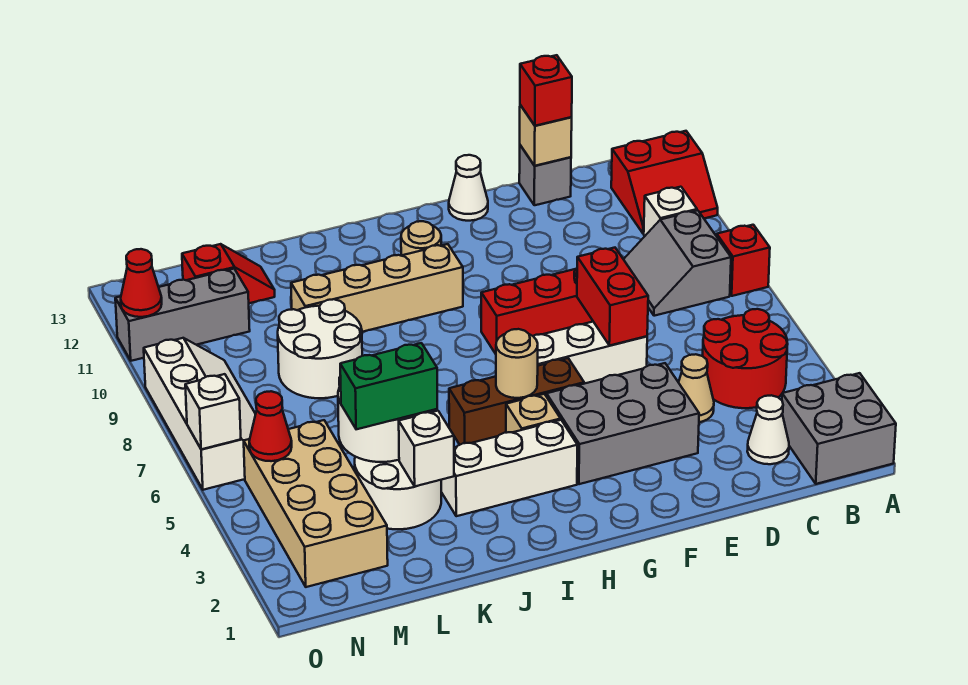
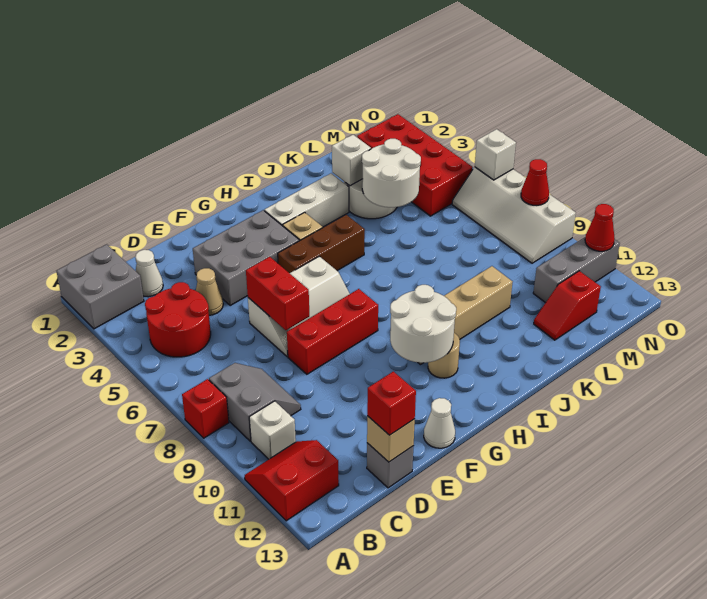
tan round brick H5 level 2 -> none
green brick K4:L4 level 3 -> none
white round brick K8:L9 level 1 -> white round brick G10:H11 level 2
tan brick M2:N5 level 1 -> red brick M2:N5 level 1
red cone N5 level 2 -> red cone O8 level 2

